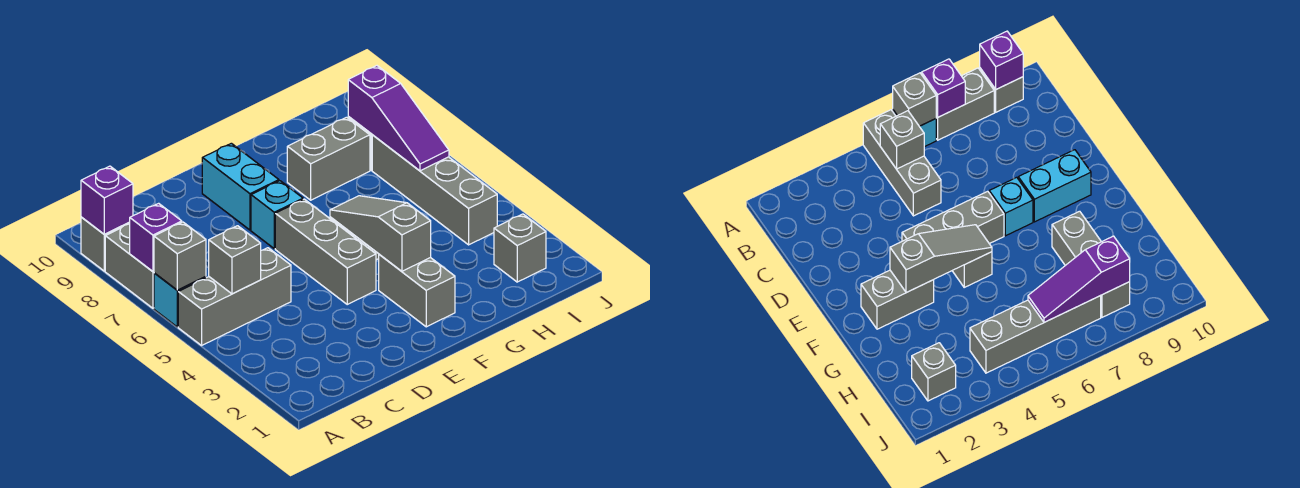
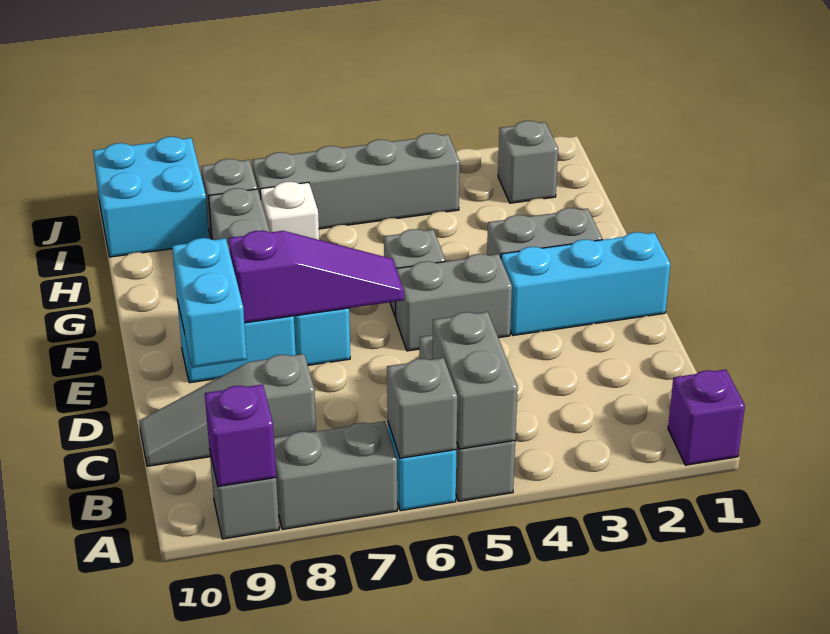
purple brick A7 level 2 -> purple brick A1 level 1
grey brick B5 level 2 -> grey brick A5:B5 level 2
none -> cyan brick D9:E9 level 2
none -> cyan brick E1:E3 level 1
grey brick E4:E6 level 1 -> grey brick E4:E5 level 1
grey slope F3:F5 level 2 top 3 -> grey slope C8:C10 level 1 top 8
none -> white brick H7 level 1
purple slope I6:I8 level 2 top 8 -> purple slope E6:E8 level 2 top 8
none -> cyan brick I9:J10 level 1

